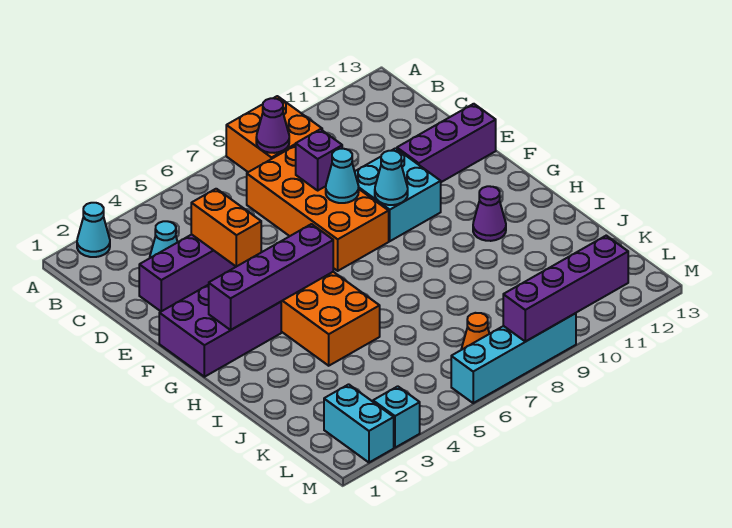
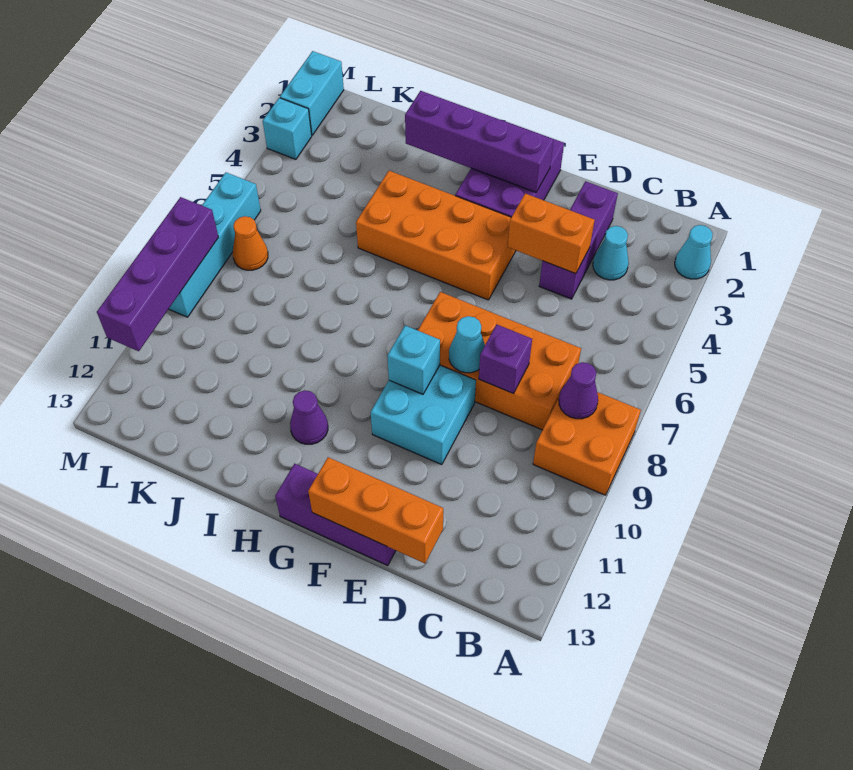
none -> orange brick D13:F13 level 2
purple brick E11:E13 level 1 -> purple brick E13:G13 level 1
cyan cone F9 level 2 -> cyan brick F9 level 2
purple brick G2:G5 level 2 -> purple brick F2:I2 level 2
cyan brick L2:M2 level 1 -> cyan brick M1:M2 level 1

